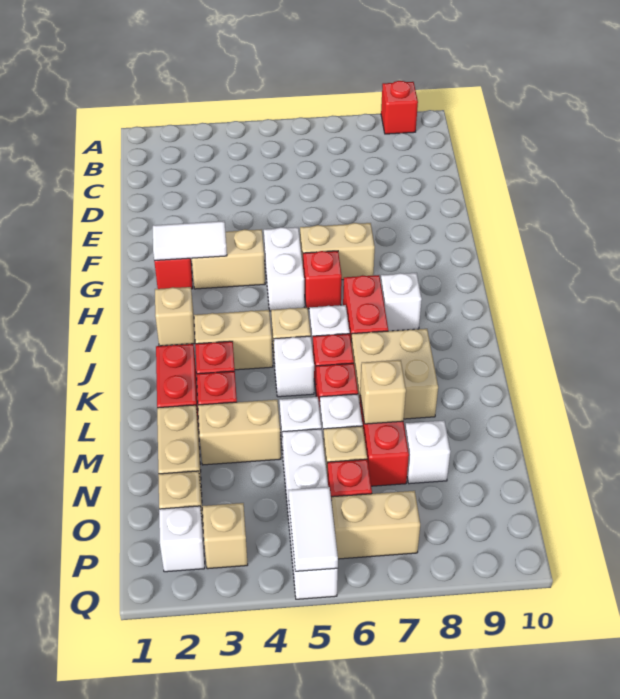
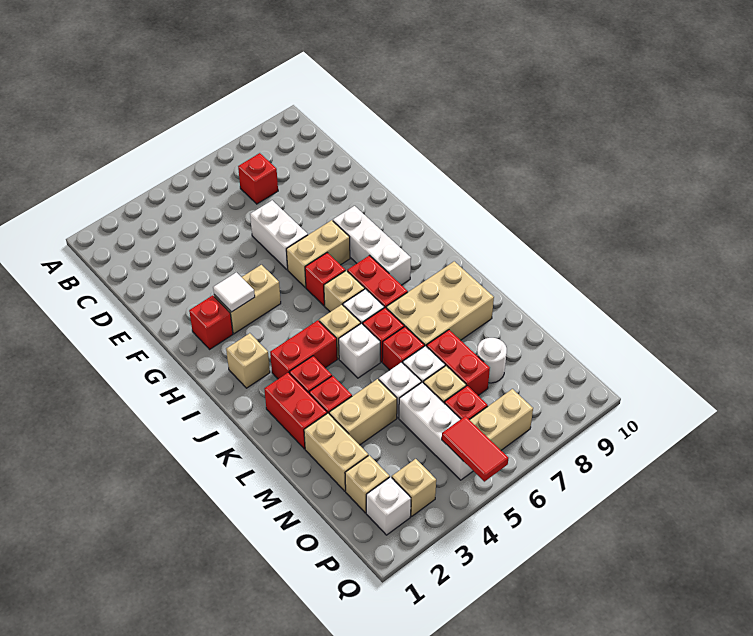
red brick A9 level 1 -> red brick C7 level 1
white tile G2:G3 level 2 -> white tile G3 level 2
white brick G5:H5 level 1 -> white brick E6:F6 level 1
white brick I8 level 1 -> white brick G8:I8 level 1
tan brick J3:J4 level 1 -> red brick J3:J4 level 1
tan brick K7:L8 level 1 -> tan brick K7:L9 level 1
tan brick M7 level 2 -> tan brick I6 level 1
white brick N5:Q5 level 1 -> white brick N5:P5 level 1
white brick N8 level 1 -> white round brick N8 level 1
white tile P5:Q5 level 2 -> red tile P5:Q5 level 2

